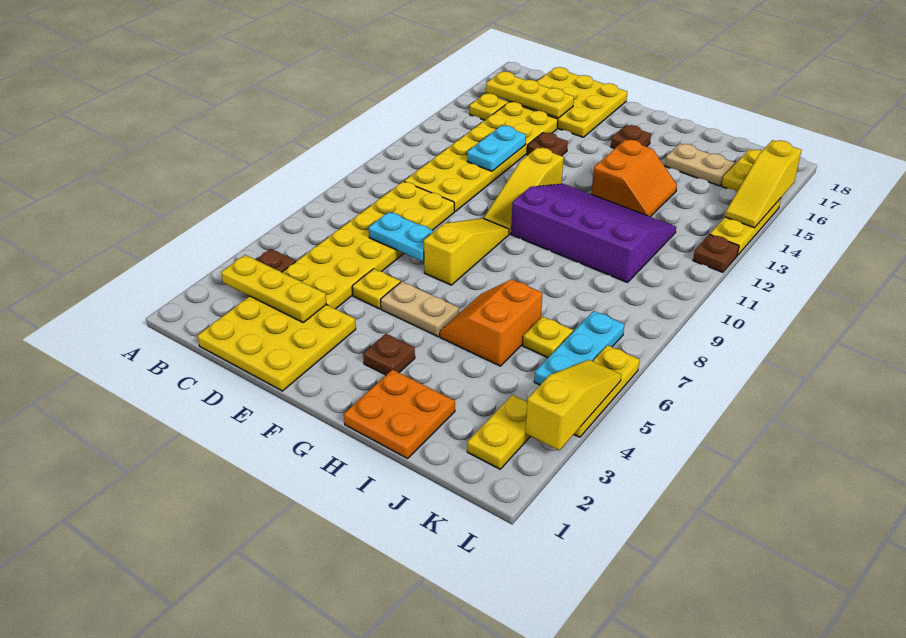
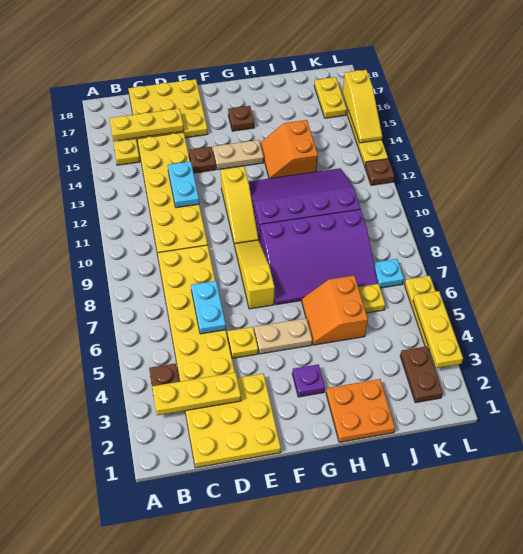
cyan plate D7:E7 level 2 -> cyan plate D6:D7 level 2
brown plate G3 level 1 -> purple plate G3 level 1
none -> purple slope G7:J9 level 1 top 9
orange slope H13:I14 level 1 top H -> orange slope H13:I14 level 1 top I
tan plate I16:J16 level 1 -> tan plate F14:G14 level 1
yellow plate K2:K3 level 1 -> brown plate K2:K3 level 1
cyan plate K5:K7 level 1 -> cyan plate K7 level 1
yellow slope L3:L5 level 2 top 3 -> yellow plate L3:L5 level 2

